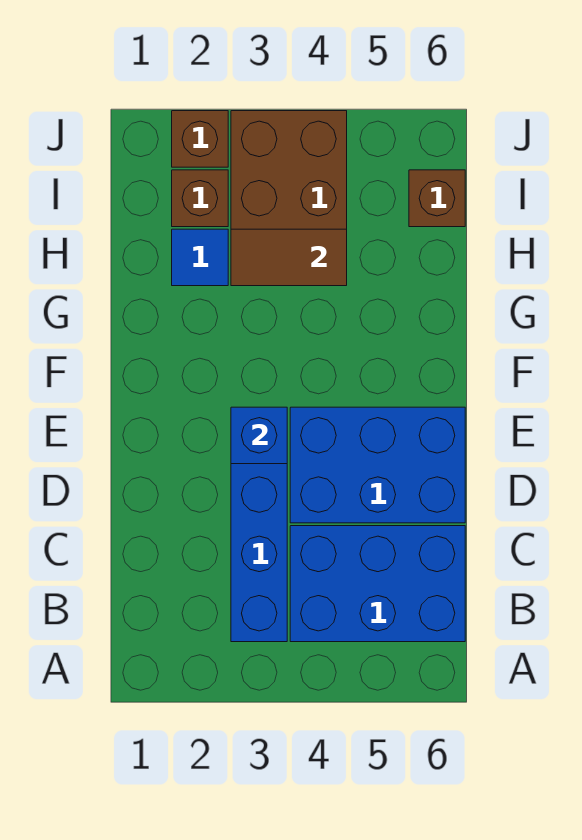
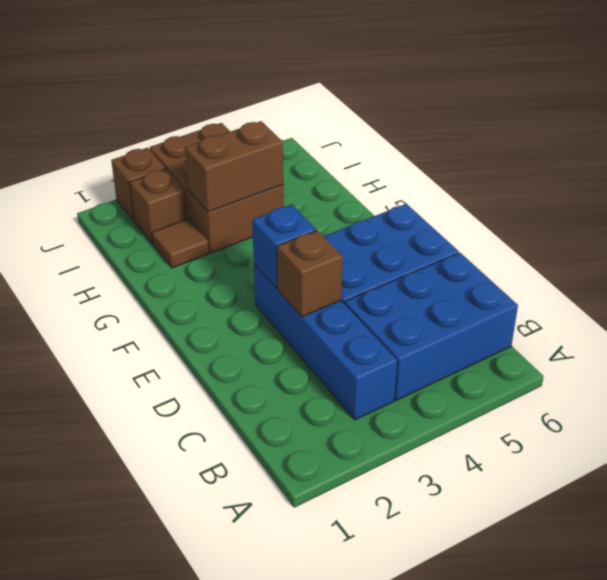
blue tile H2 level 1 -> brown tile H2 level 1
brown tile H3:H4 level 2 -> brown brick H3:H4 level 2
brown brick I6 level 1 -> brown brick D3 level 2

